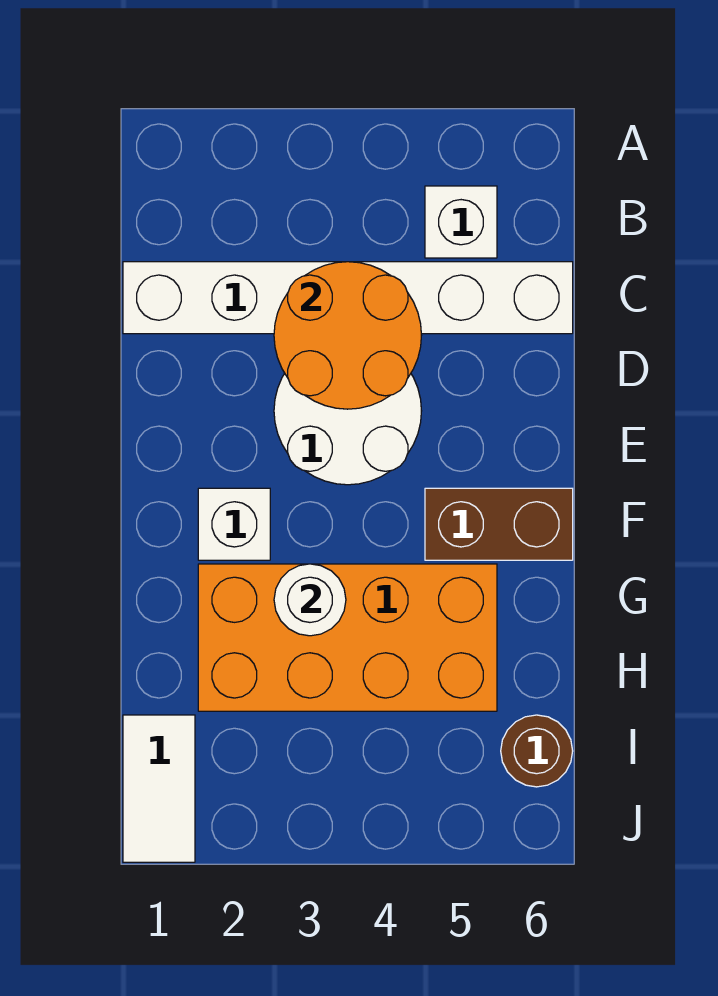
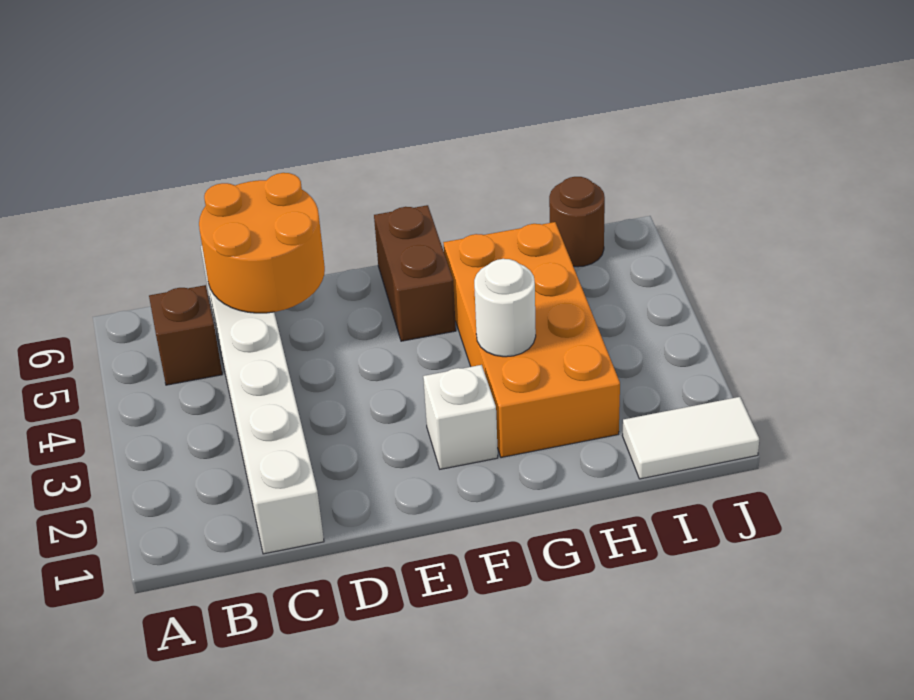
white brick B5 level 1 -> brown brick B5 level 1
orange round brick C3:D4 level 2 -> orange round brick C5:D6 level 2
white round brick D3:E4 level 1 -> none

